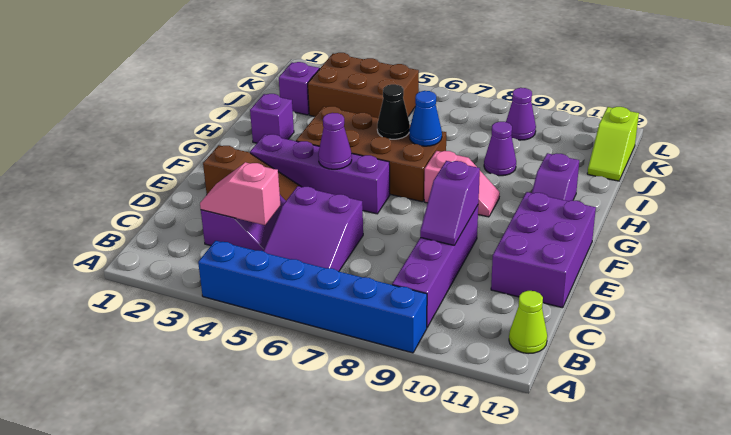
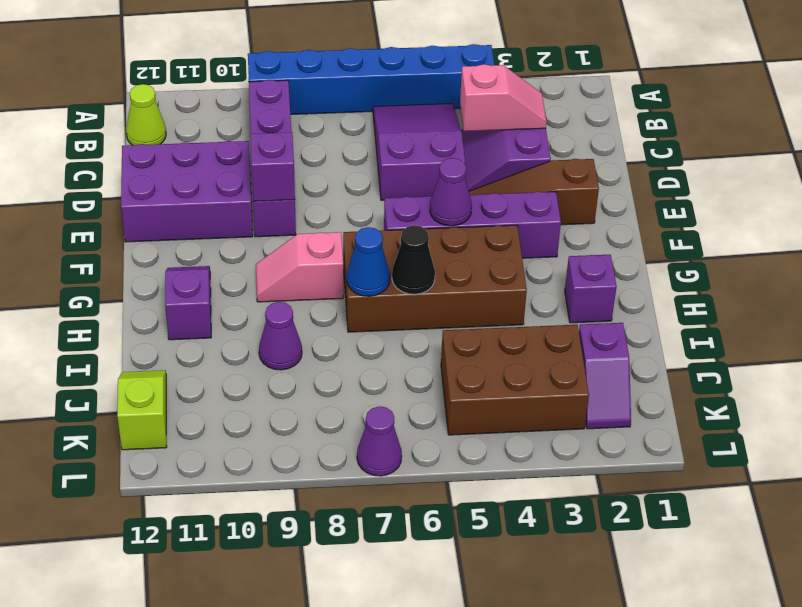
purple brick D11:F12 level 1 -> purple brick D10:E12 level 1
purple cone K9 level 1 -> purple cone L7 level 1

